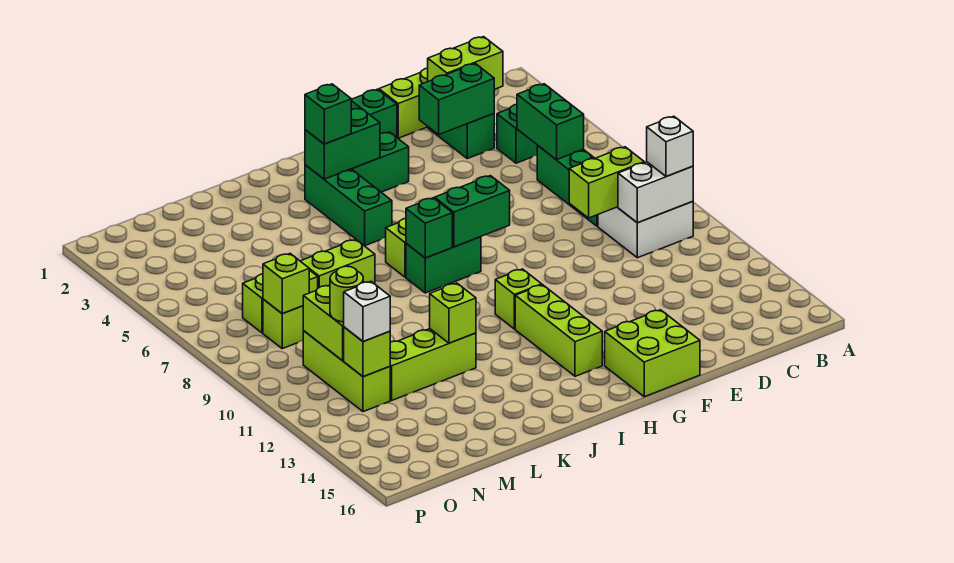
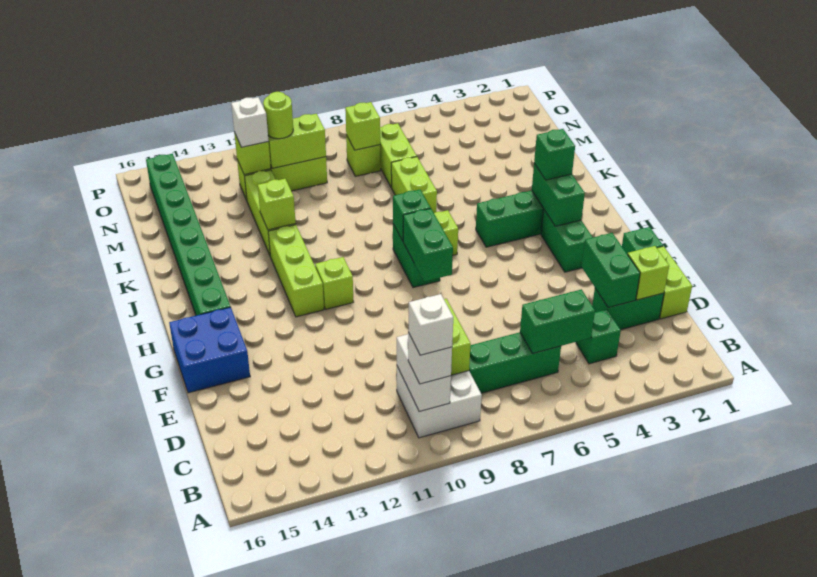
none -> white brick B10 level 4
lime brick C2:D2 level 2 -> lime brick D2 level 2
lime brick F15:G16 level 1 -> blue brick F15:G16 level 1
lime brick H12:H14 level 1 -> lime brick H12:J12 level 1
none -> green brick H15:O15 level 1

